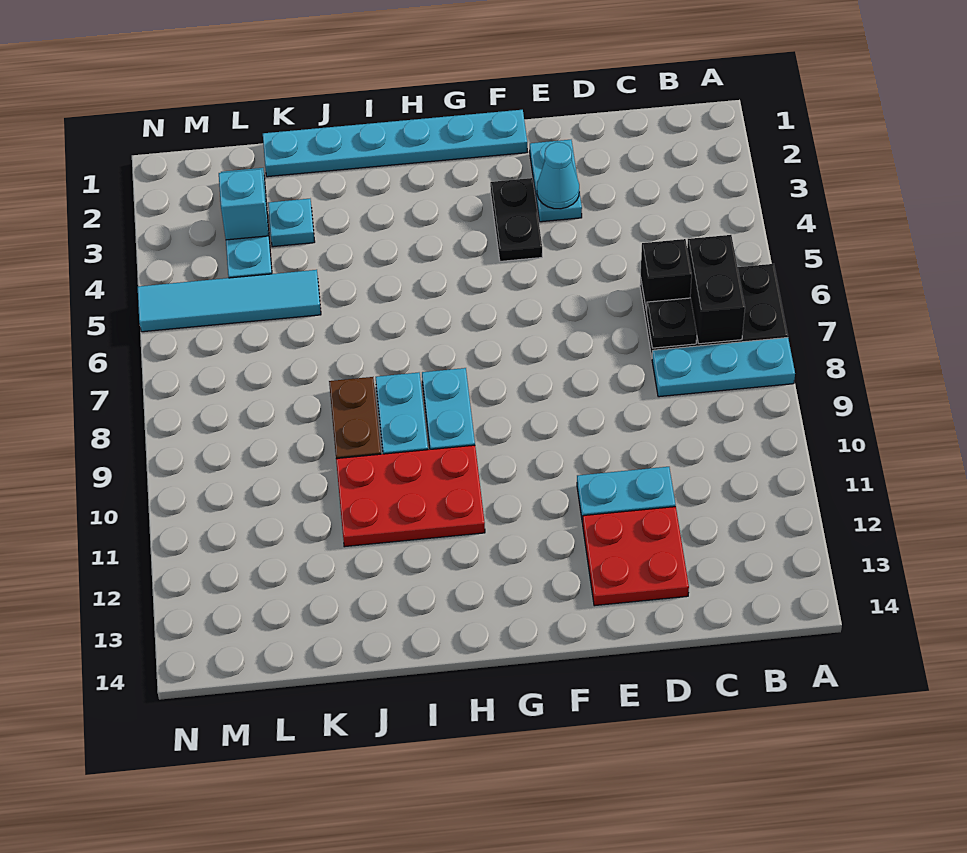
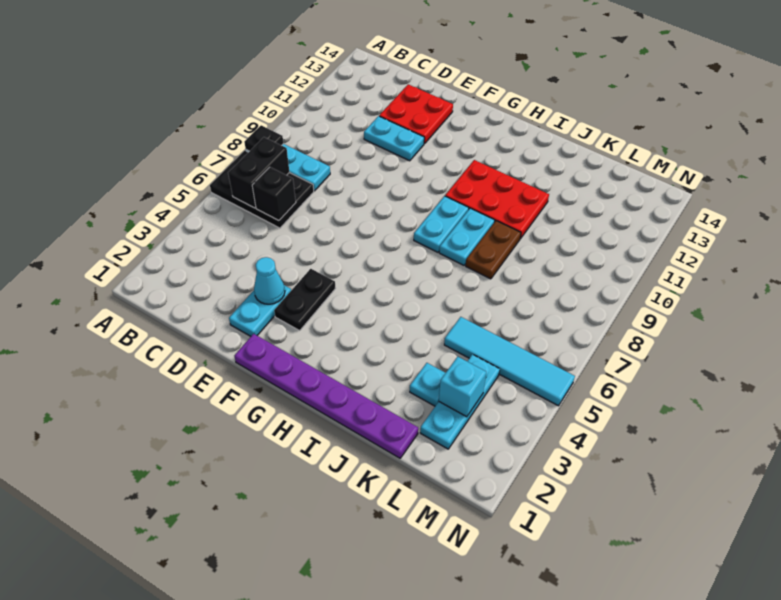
black plate C7 level 2 -> black plate A8 level 2
cyan plate F1:K1 level 1 -> purple plate F1:K1 level 1

